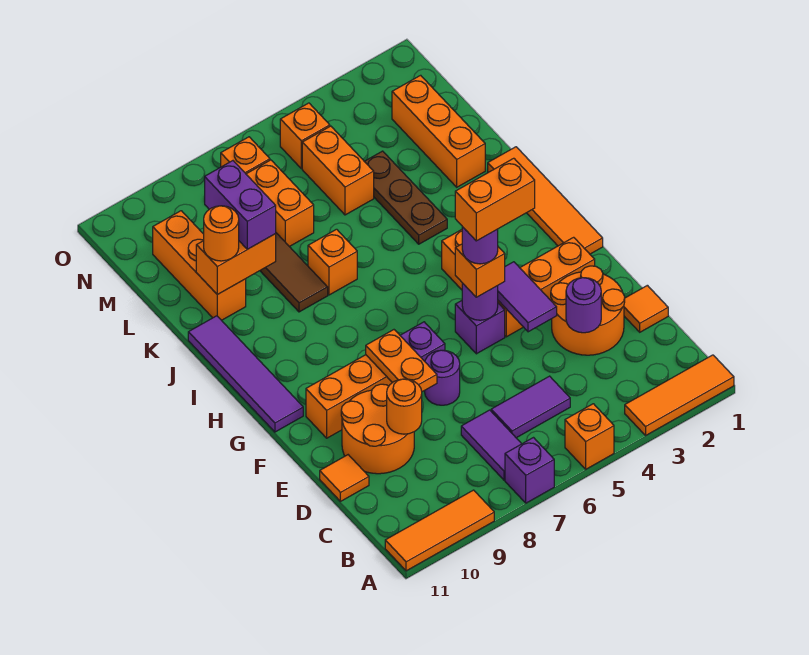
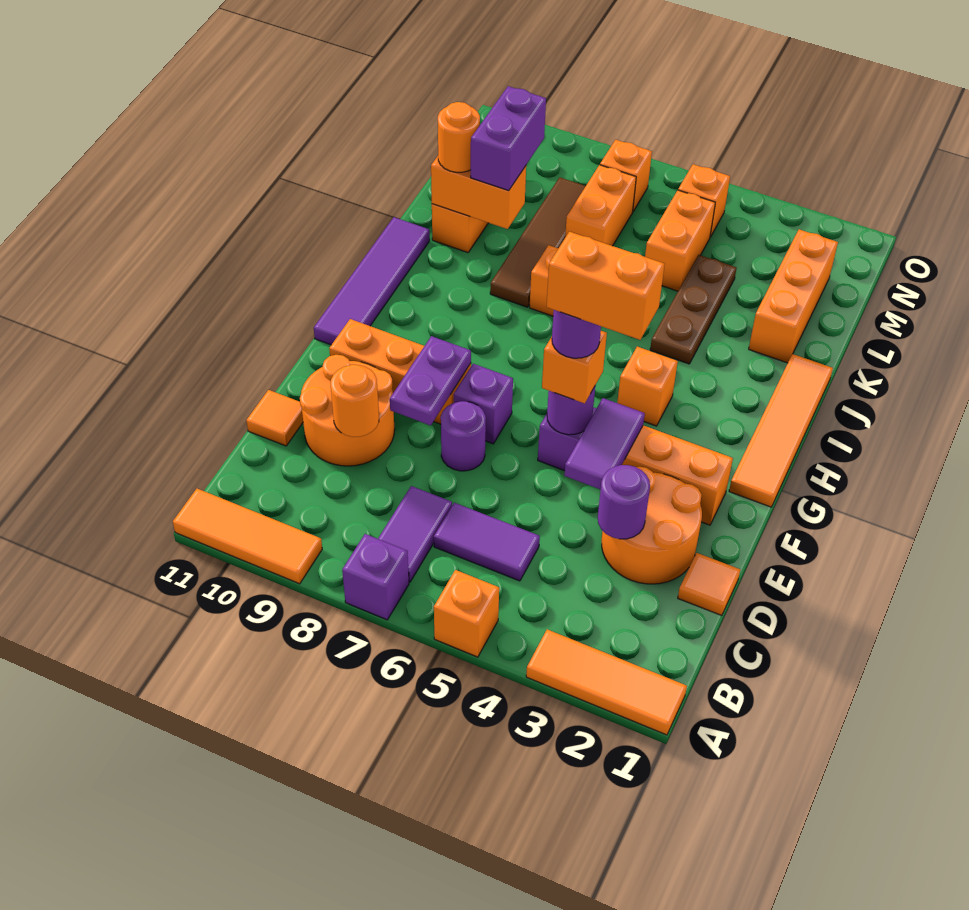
orange plate E8:F8 level 2 -> purple plate E8:F8 level 2

